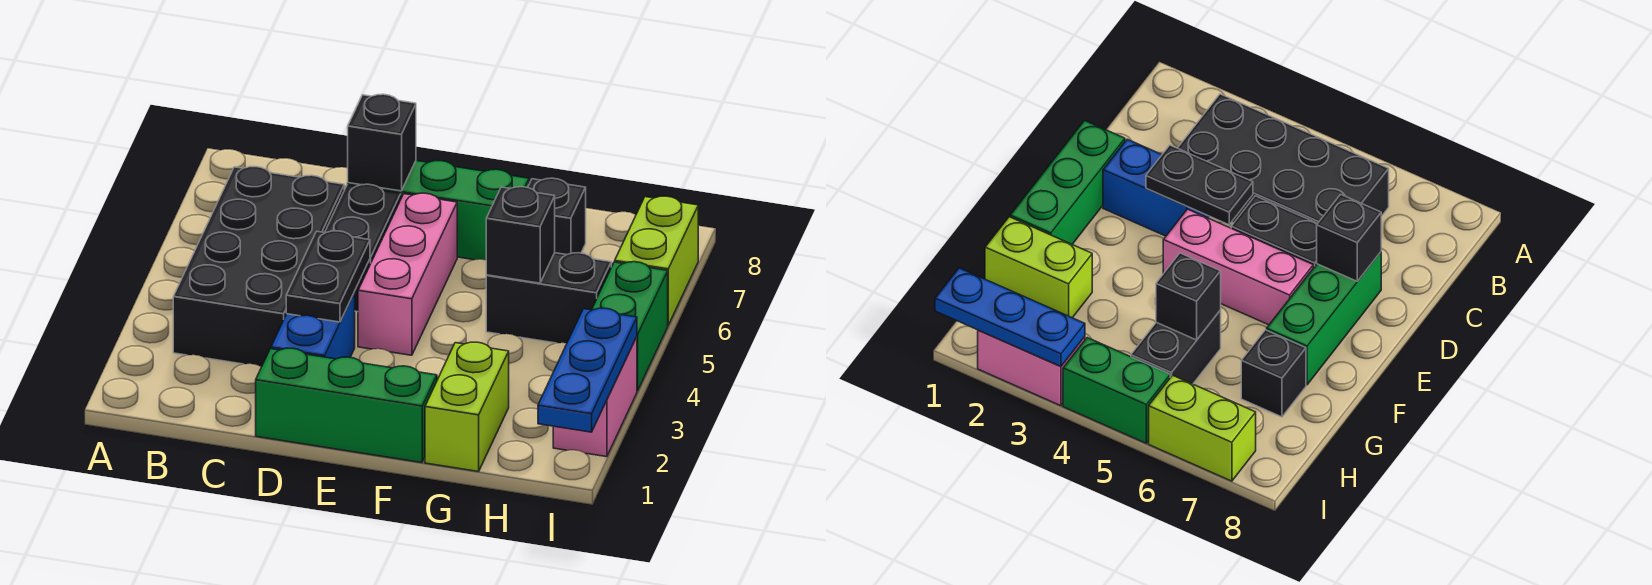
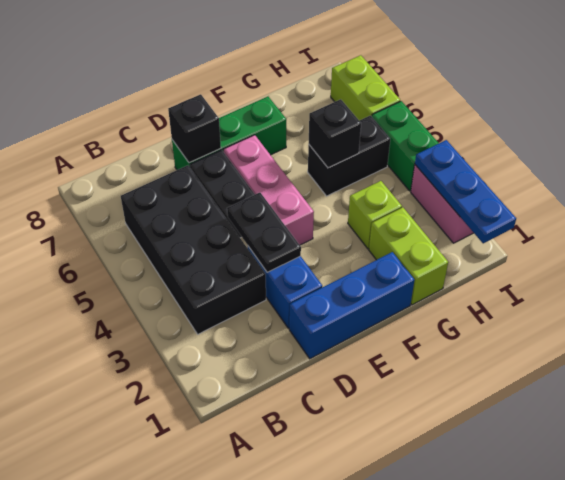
green brick D1:F1 level 1 -> blue brick D1:F1 level 1
none -> lime brick G3 level 1
black brick G7 level 1 -> none

